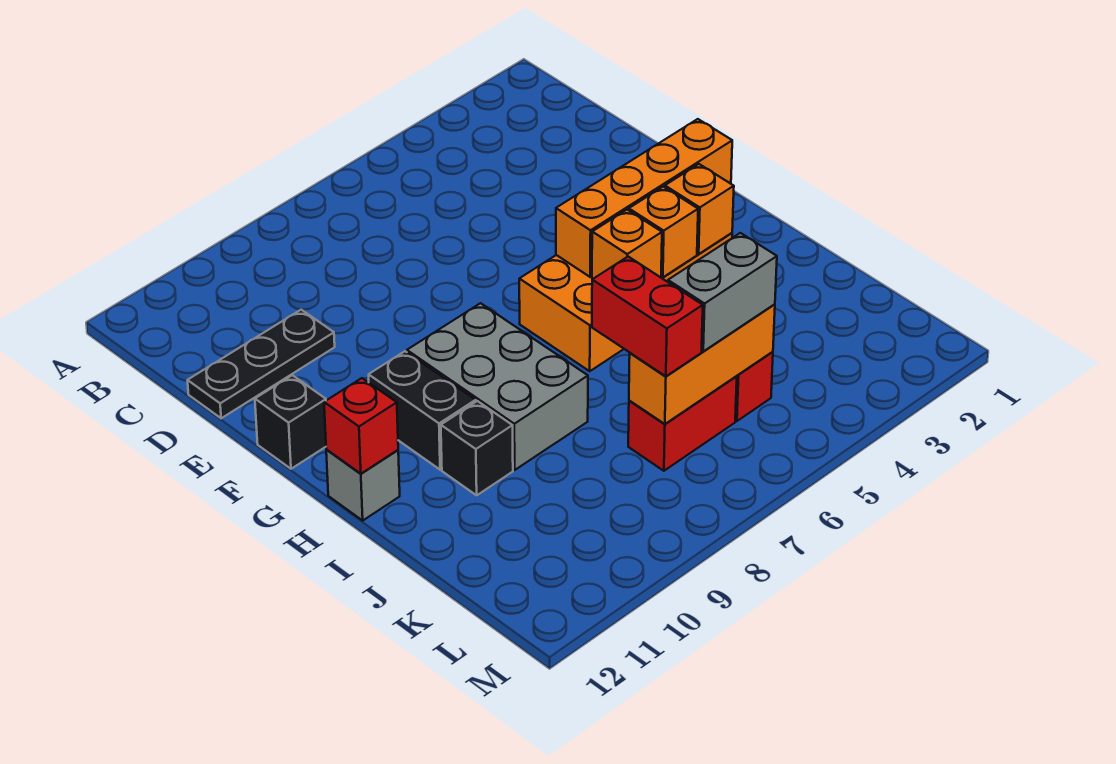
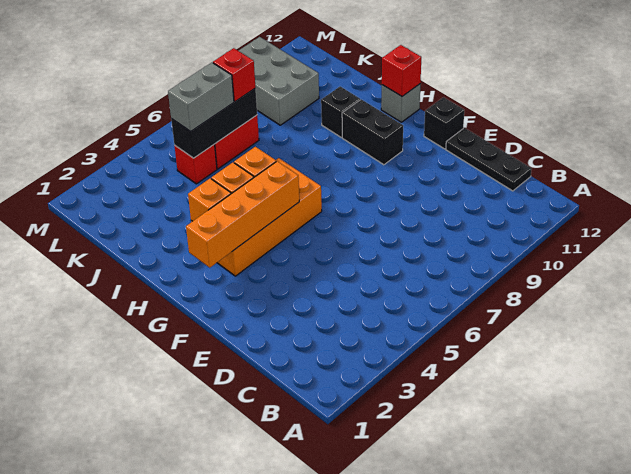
black plate D10:D12 level 1 -> black plate C12:E12 level 1
grey brick G8:I9 level 1 -> grey brick K9:M10 level 1
red brick J7:K7 level 3 -> red brick K7 level 3
orange brick K5:K7 level 2 -> black brick K5:K7 level 2

